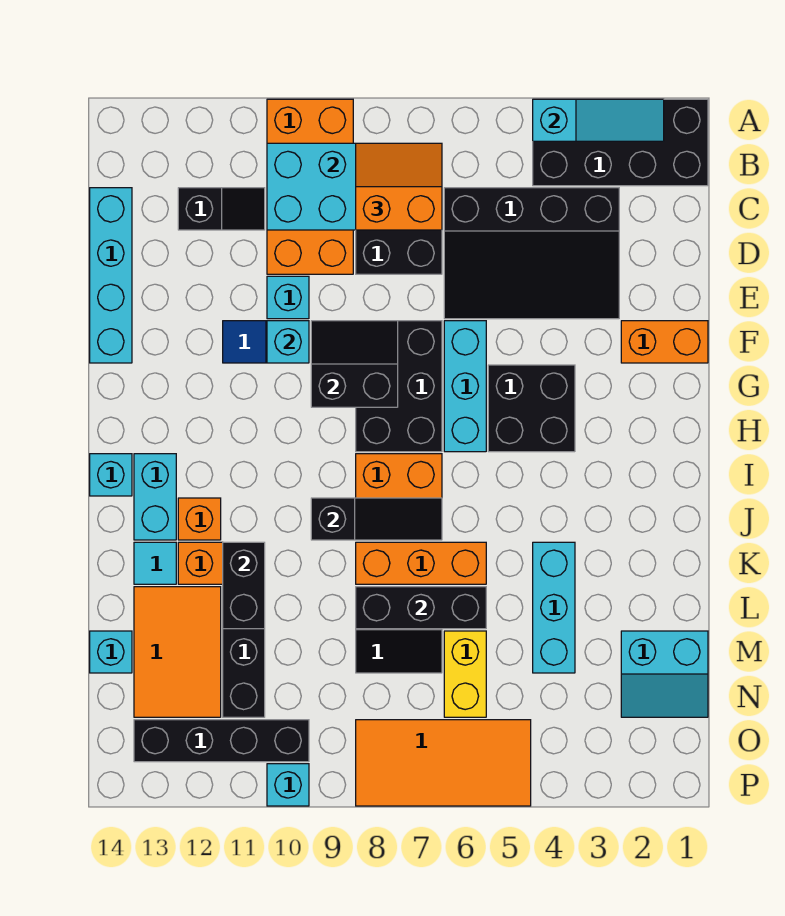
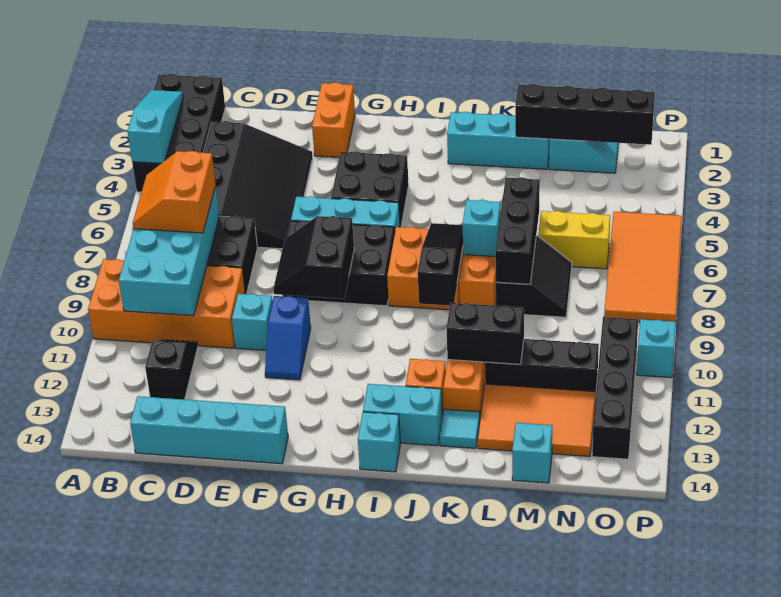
cyan brick F10 level 2 -> cyan brick K7 level 2
cyan brick K4:M4 level 1 -> cyan brick J2:L2 level 1
none -> black brick L2:O2 level 2

